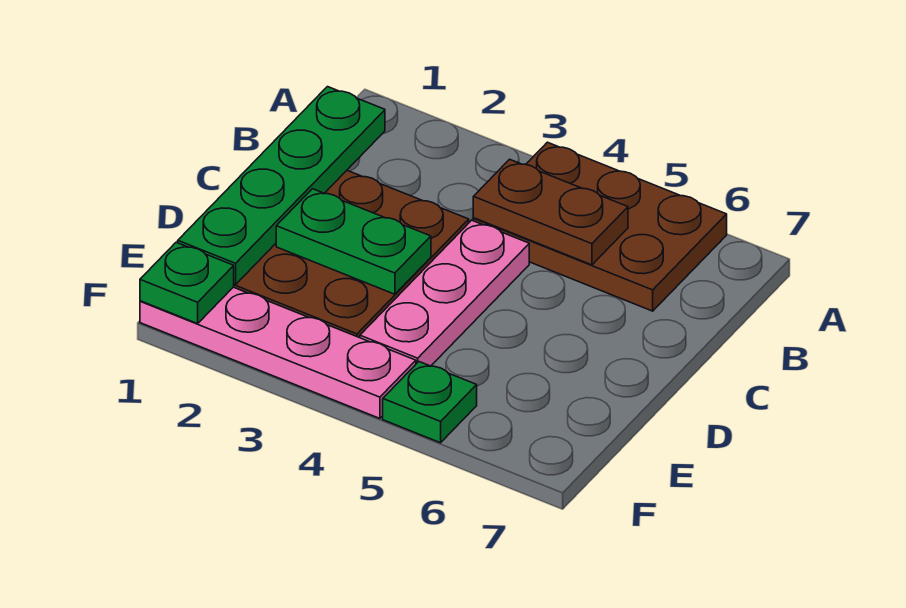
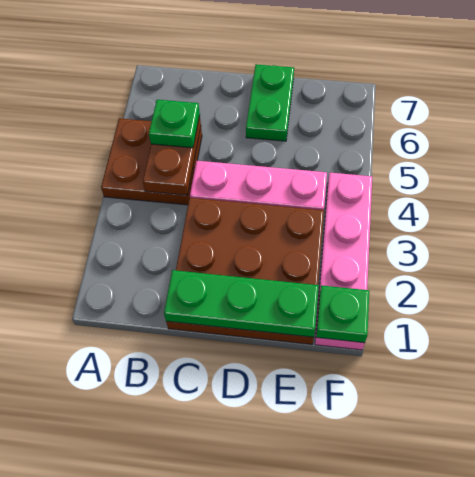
brown plate A4:B6 level 1 -> brown plate A4:B5 level 1
green plate B1:E1 level 2 -> green plate C1:E1 level 2
green plate D2:D3 level 2 -> green plate D6:D7 level 1
green plate F5 level 1 -> green plate B5 level 3

